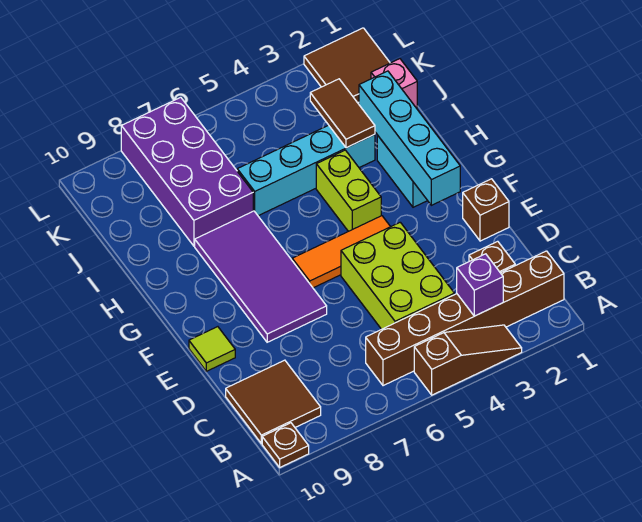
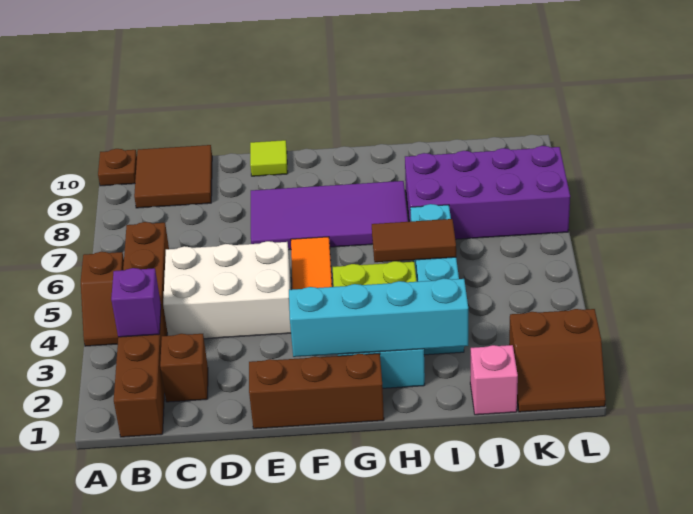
brown slope A3:A5 level 1 top 5 -> brown slope A4:A5 level 1 top 5
lime brick C4:E5 level 1 -> white brick C4:E5 level 1
brown brick E1 level 1 -> brown brick E1:G1 level 1
brown tile I3:J3 level 2 -> brown tile H5:I5 level 2
brown tile K1:L2 level 1 -> brown slope K1:L2 level 1 top 2

